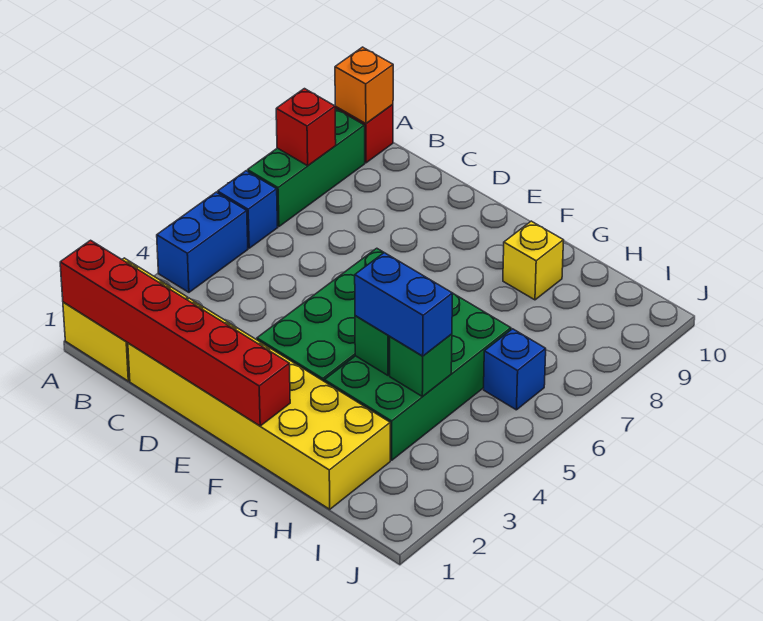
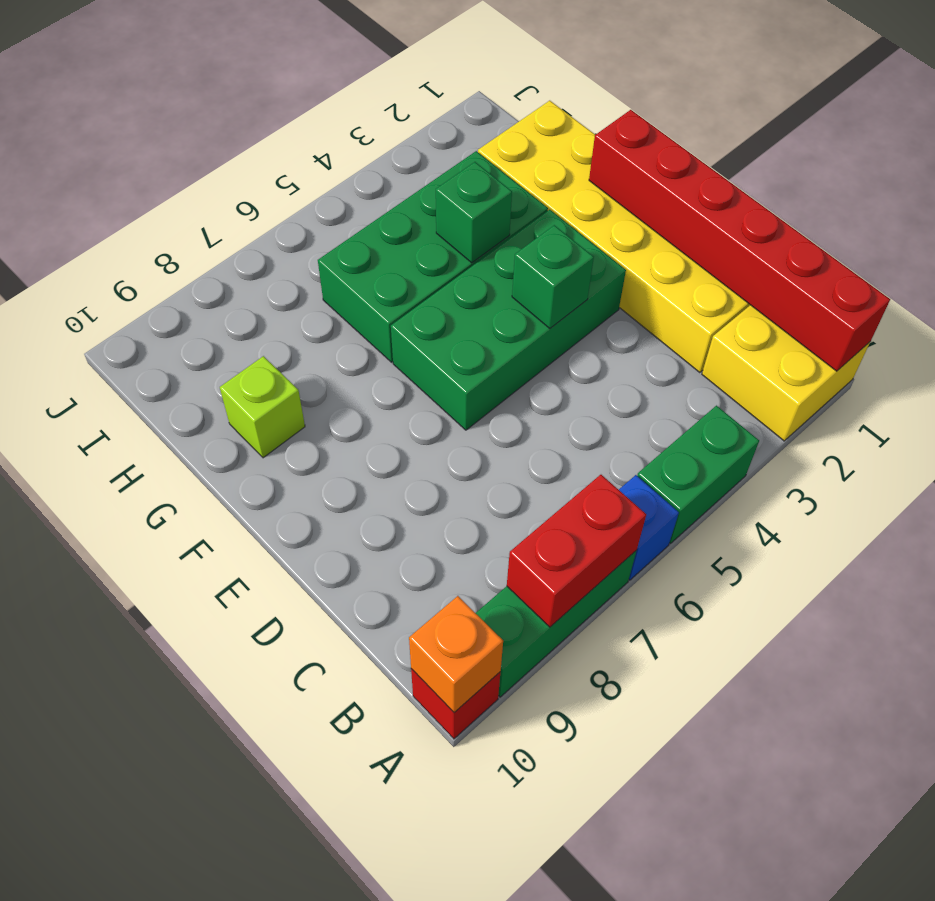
blue brick A4:A5 level 1 -> green brick A4:A5 level 1
red brick A8 level 2 -> red brick A7:A8 level 2
blue brick G4:H4 level 3 -> none
yellow brick G9 level 1 -> lime brick G9 level 1
green brick H4 level 2 -> green brick E4 level 2
blue brick I6 level 1 -> none

